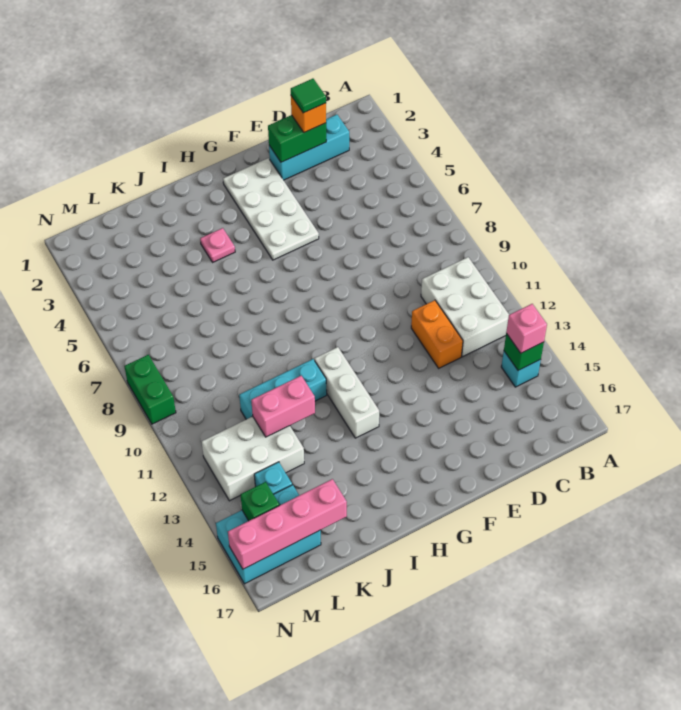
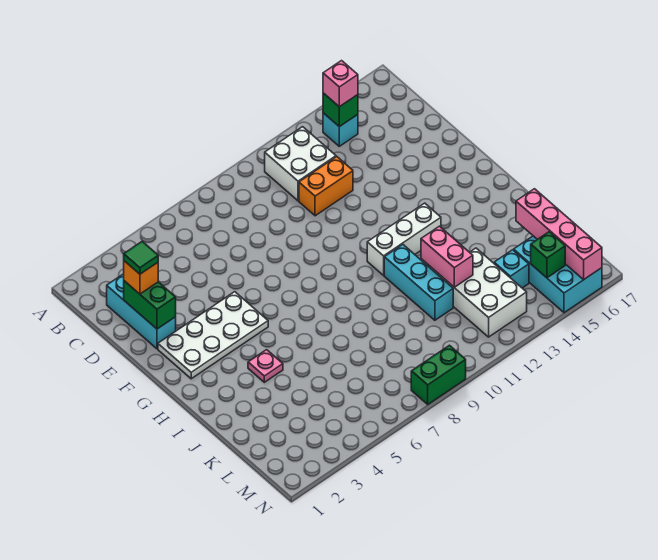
white brick B10:C12 level 1 -> white brick B11:C12 level 1

